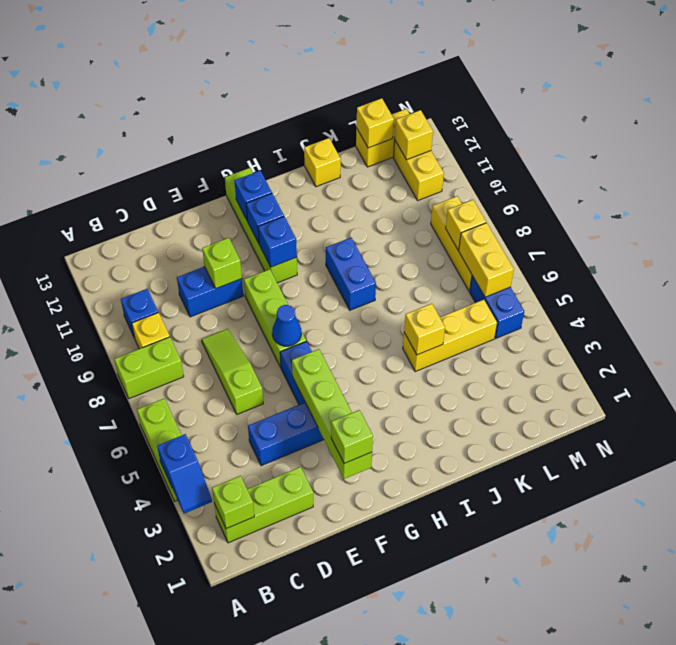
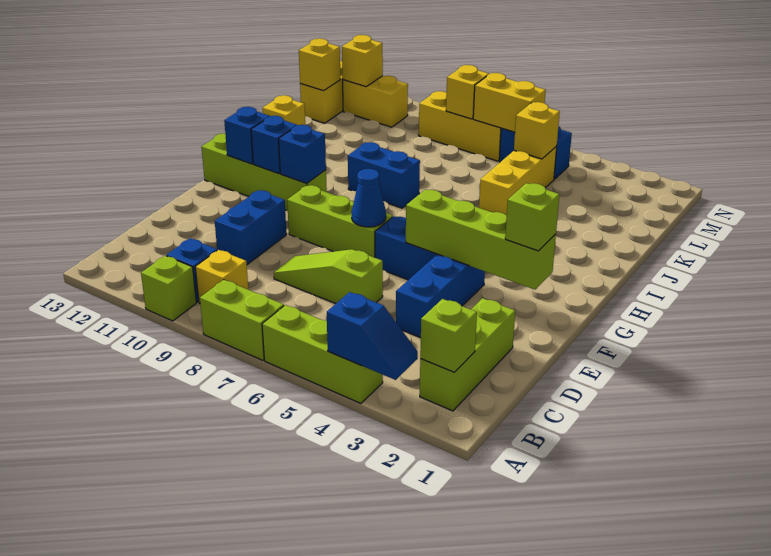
lime brick A8:B8 level 1 -> lime brick A7:A8 level 1
lime brick E10 level 2 -> lime brick A10 level 1
yellow brick J5 level 2 -> yellow brick L5 level 2

